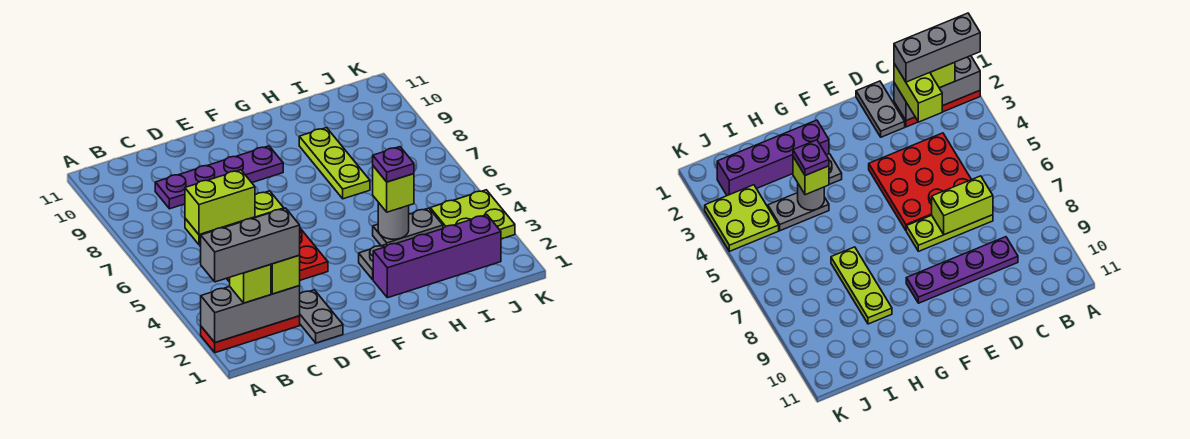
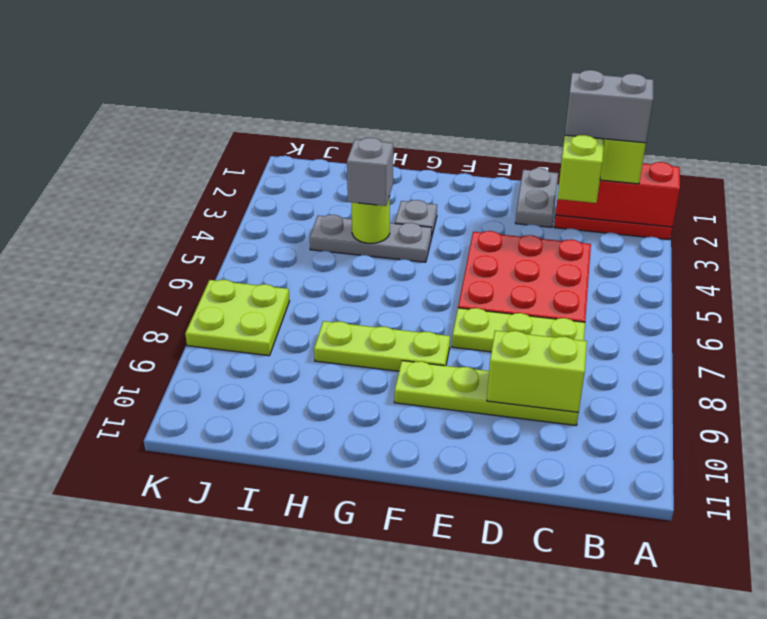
grey brick A2:C2 level 2 -> red brick A2:C2 level 2
grey brick A2:C2 level 4 -> grey brick B2:C2 level 4
lime brick C7:D7 level 2 -> lime brick C9:D9 level 2
purple plate C9:F9 level 1 -> lime plate C9:F9 level 1
purple brick G2:J2 level 1 -> none
grey plate H4:I4 level 1 -> grey plate G4:I4 level 1
grey round brick H4 level 2 -> lime round brick H4 level 2
lime brick H4 level 3 -> grey brick H4 level 3
purple plate H4 level 4 -> none
lime plate H7:H9 level 1 -> lime plate F8:H8 level 1
lime plate J3:K4 level 1 -> lime plate J7:K8 level 1

